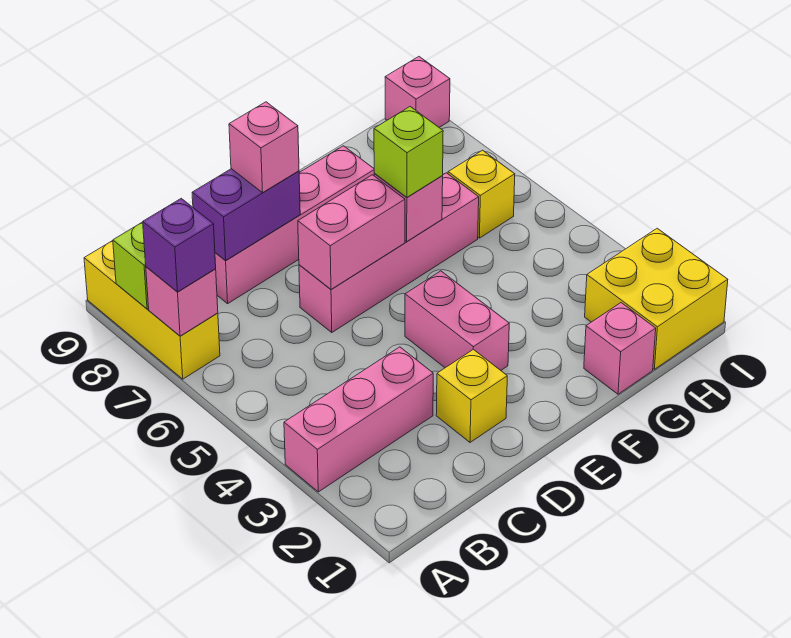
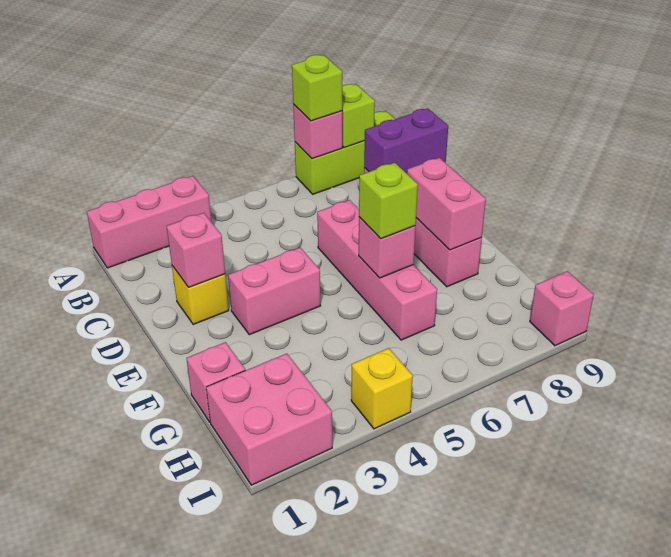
pink brick A3:C3 level 1 -> pink brick A1:A3 level 1
yellow brick A7:A9 level 1 -> lime brick A7:A9 level 1
purple brick A7 level 3 -> lime brick A7 level 3
purple brick C8:D8 level 2 -> purple brick C8:C9 level 2
pink brick D6:E6 level 2 -> pink brick E8:F8 level 2
pink brick D8 level 3 -> pink brick D2 level 2
yellow brick H1:I2 level 1 -> pink brick H1:I2 level 1
yellow brick H6 level 1 -> yellow brick I4 level 1

